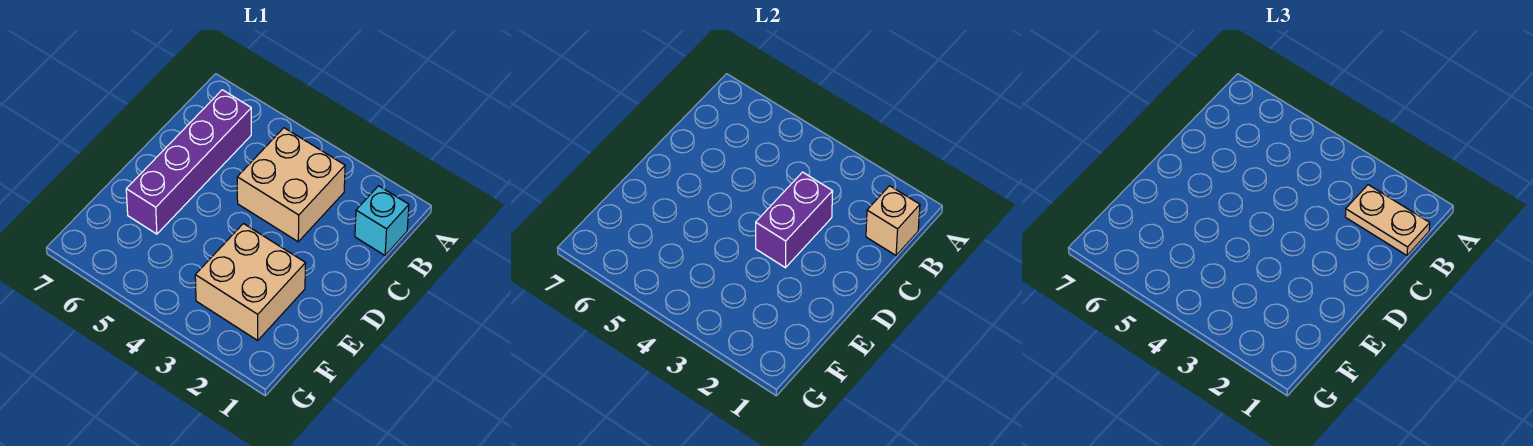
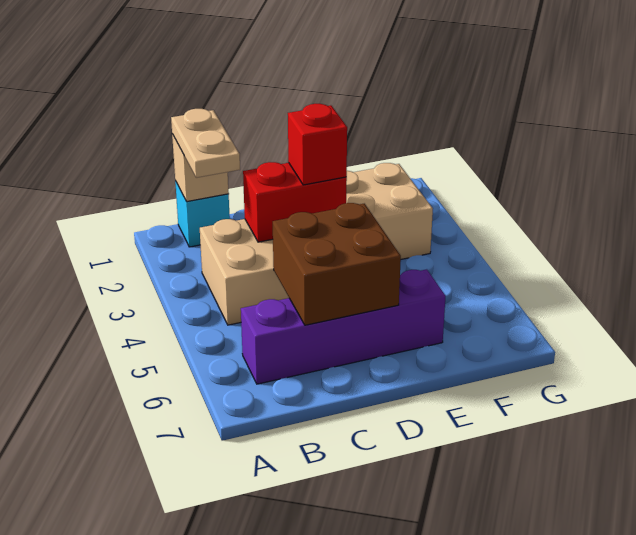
purple brick C3:D3 level 2 -> red brick C3:D3 level 2
none -> brown brick C5:D6 level 2
none -> red brick D3 level 3

